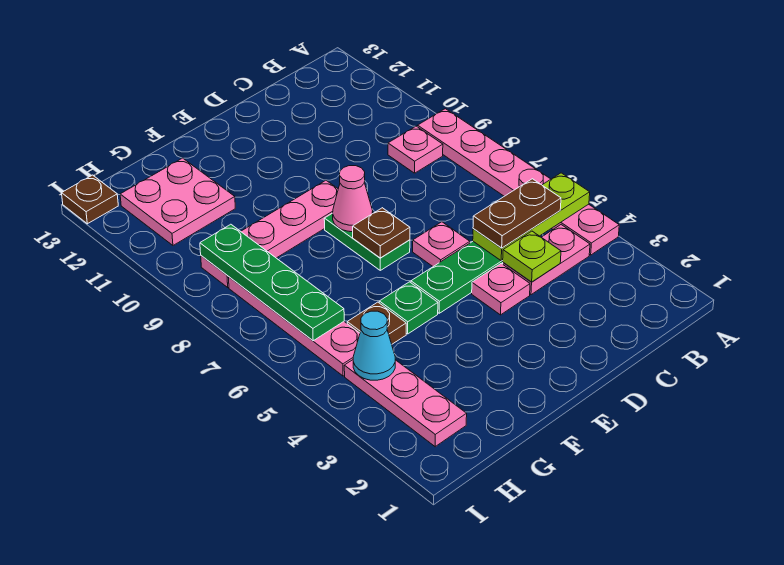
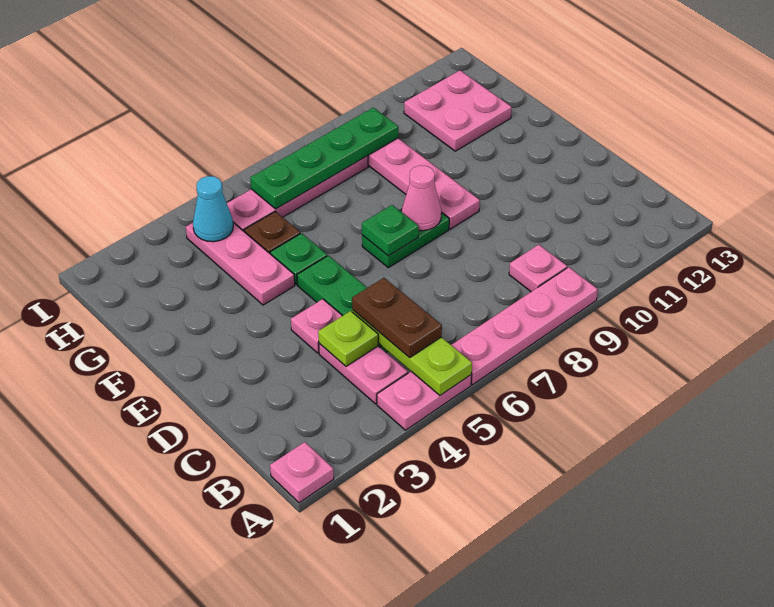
pink plate D6 level 1 -> pink plate A1 level 1
brown plate E7 level 2 -> green plate E7 level 2
pink plate H2:H4 level 1 -> pink plate F4:H4 level 1
brown plate I13 level 1 -> none

